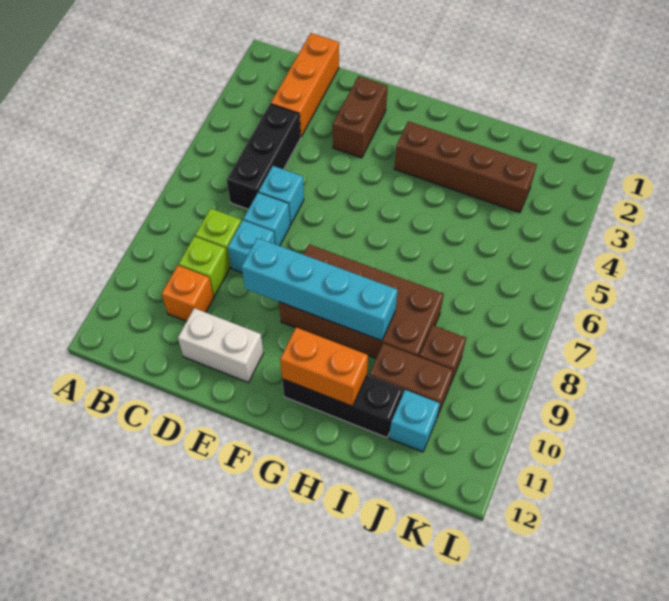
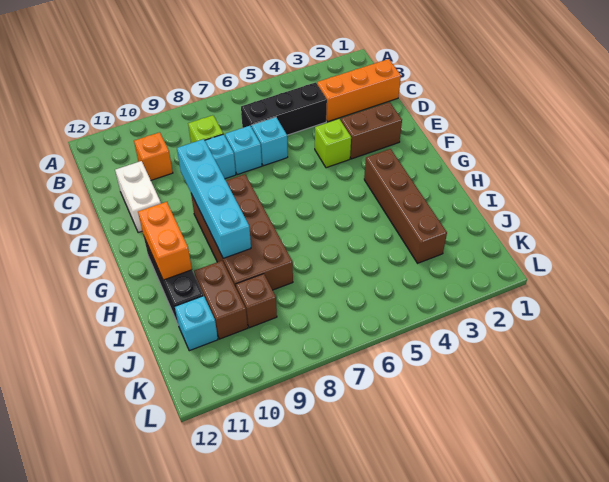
lime brick C9 level 1 -> lime brick E4 level 1

